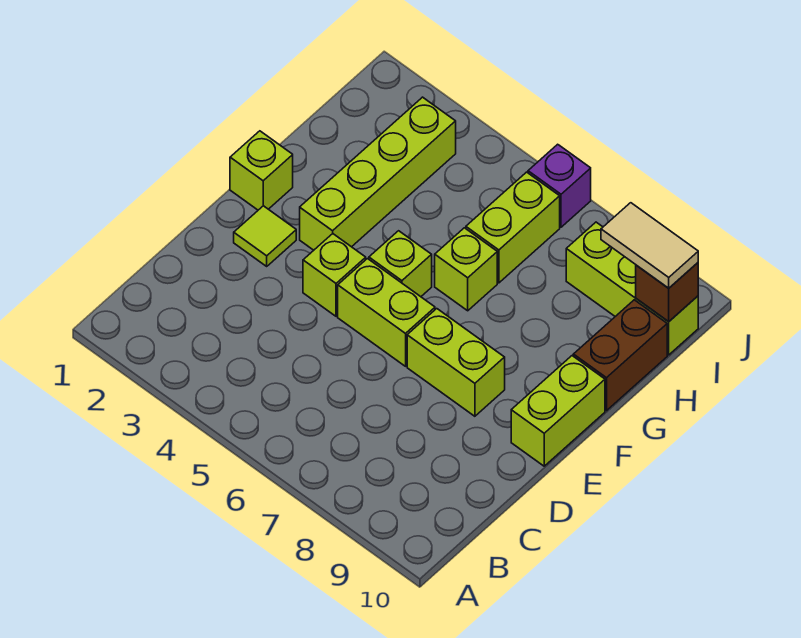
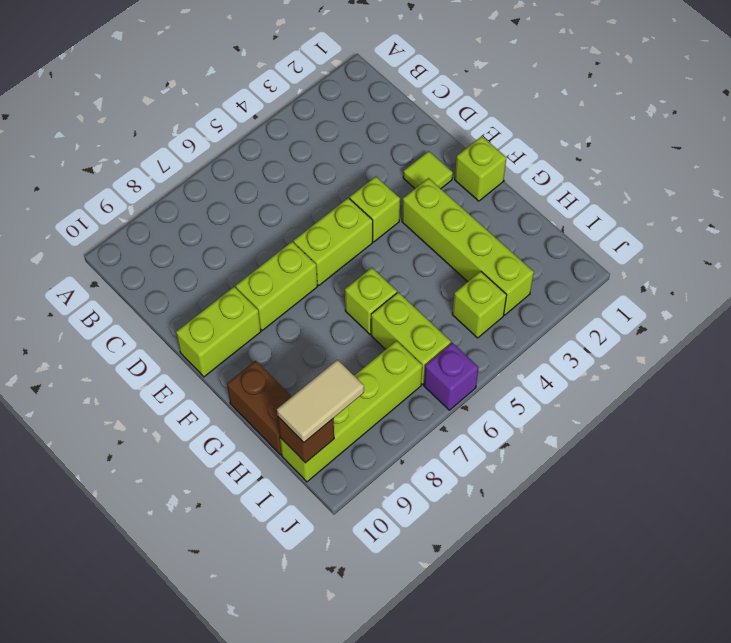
lime brick E10:F10 level 1 -> lime brick E9:E10 level 1
lime brick F5 level 1 -> lime brick I4 level 1
lime brick I8:I10 level 1 -> lime brick I7:I10 level 1

